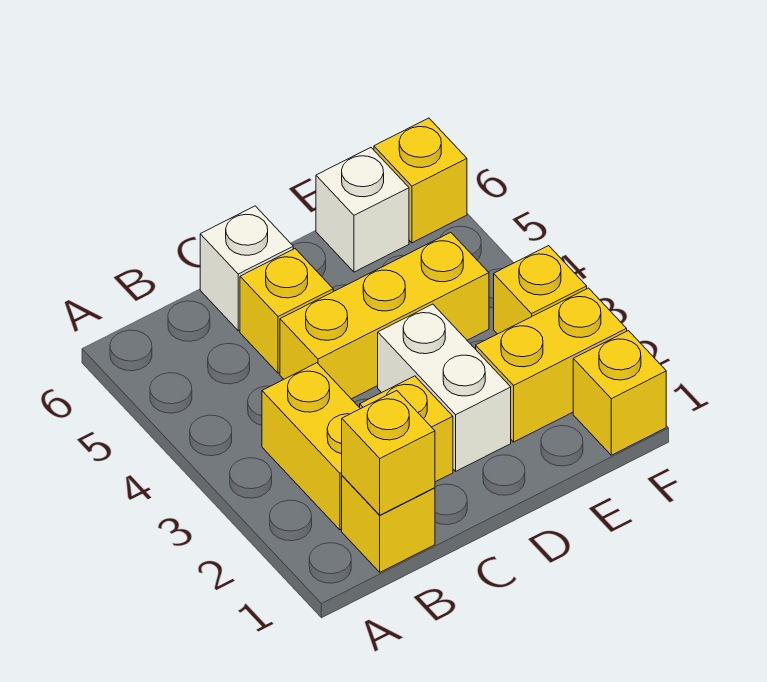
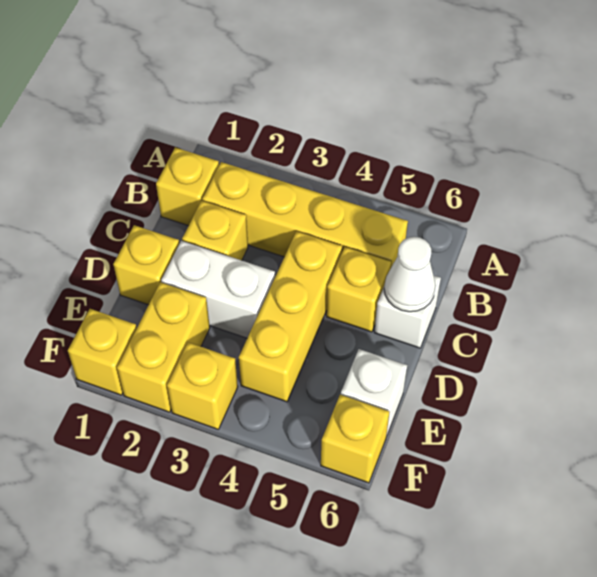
yellow brick B1 level 2 -> yellow brick D1 level 1
yellow brick B2:B3 level 1 -> yellow brick B2:B5 level 1
none -> white cone C6 level 2

